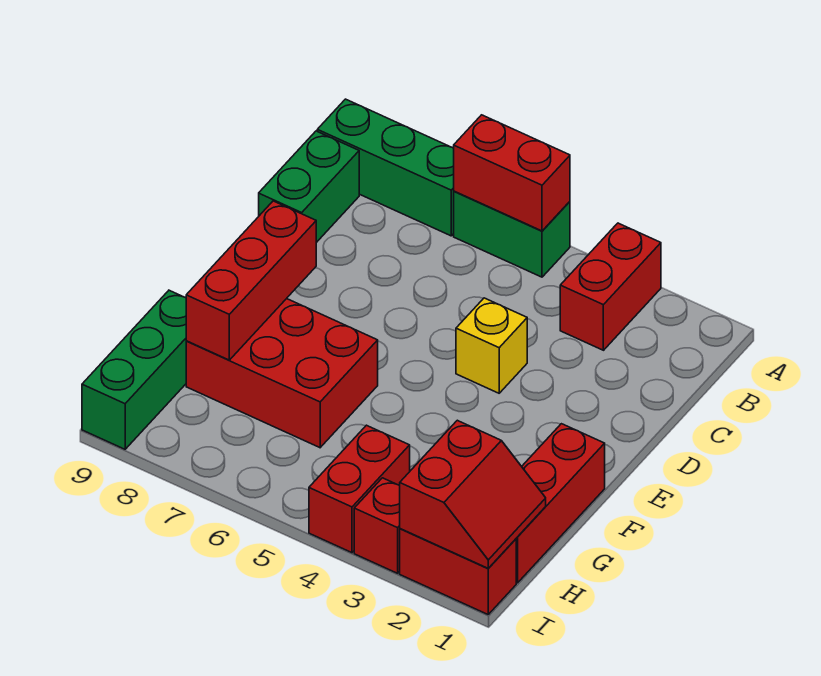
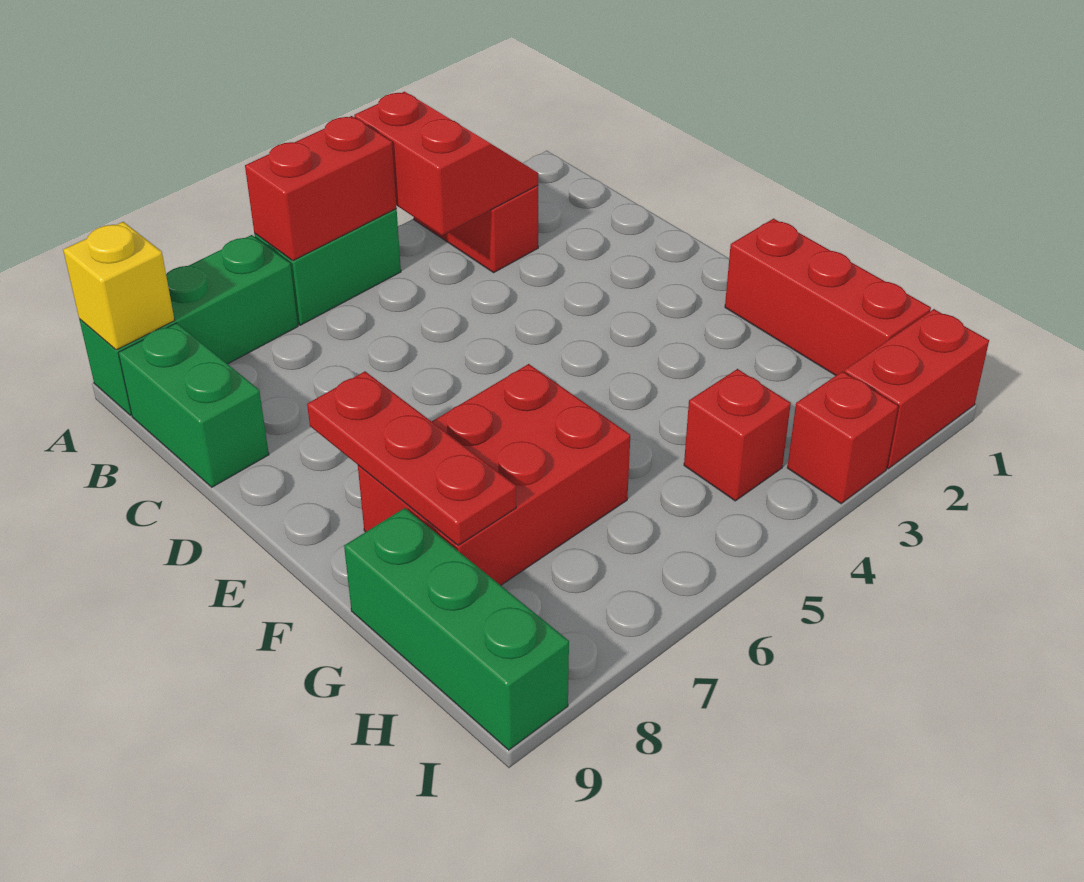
yellow brick D4 level 1 -> yellow brick A9 level 2
red brick E8:G8 level 2 -> red plate E8:G8 level 2
red slope H1:I2 level 2 top 2 -> red slope A3:B4 level 2 top 4
red brick H4:I4 level 1 -> red brick H4 level 1

